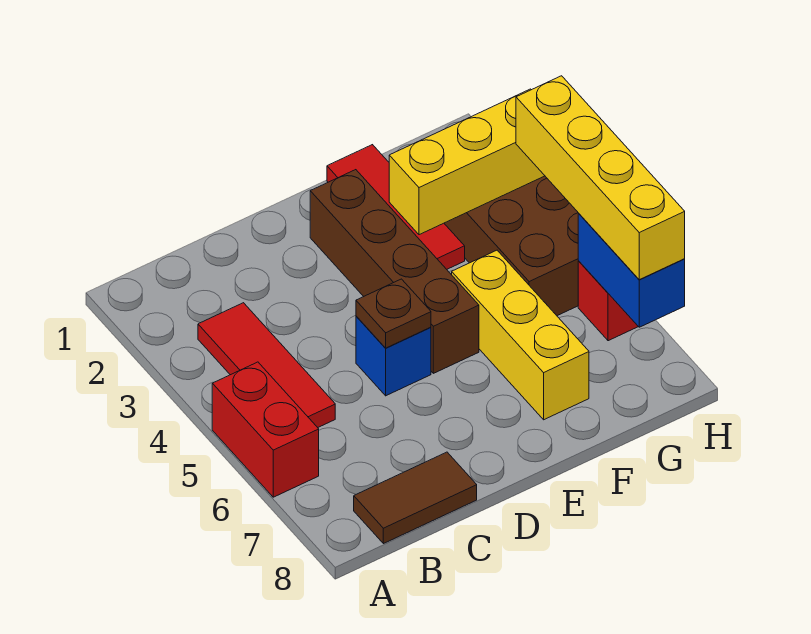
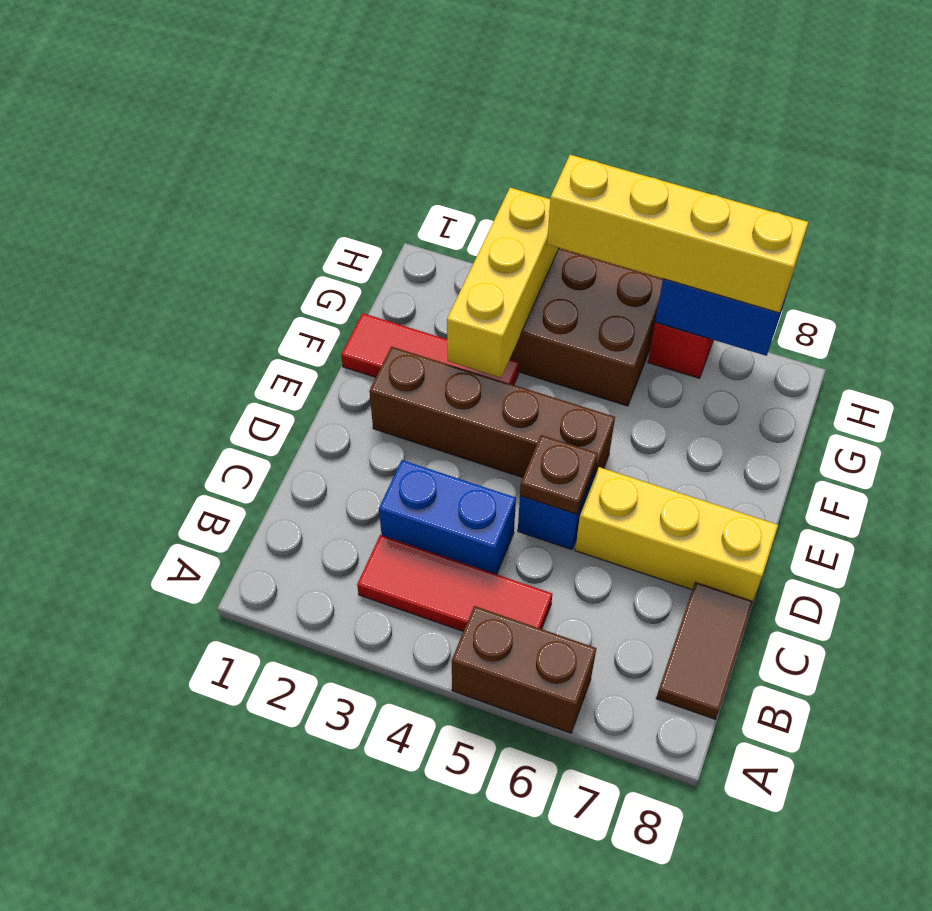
red brick A5:A6 level 1 -> brown brick A5:A6 level 1
none -> blue brick C3:C4 level 1
yellow brick F5:F7 level 1 -> yellow brick D6:D8 level 1

